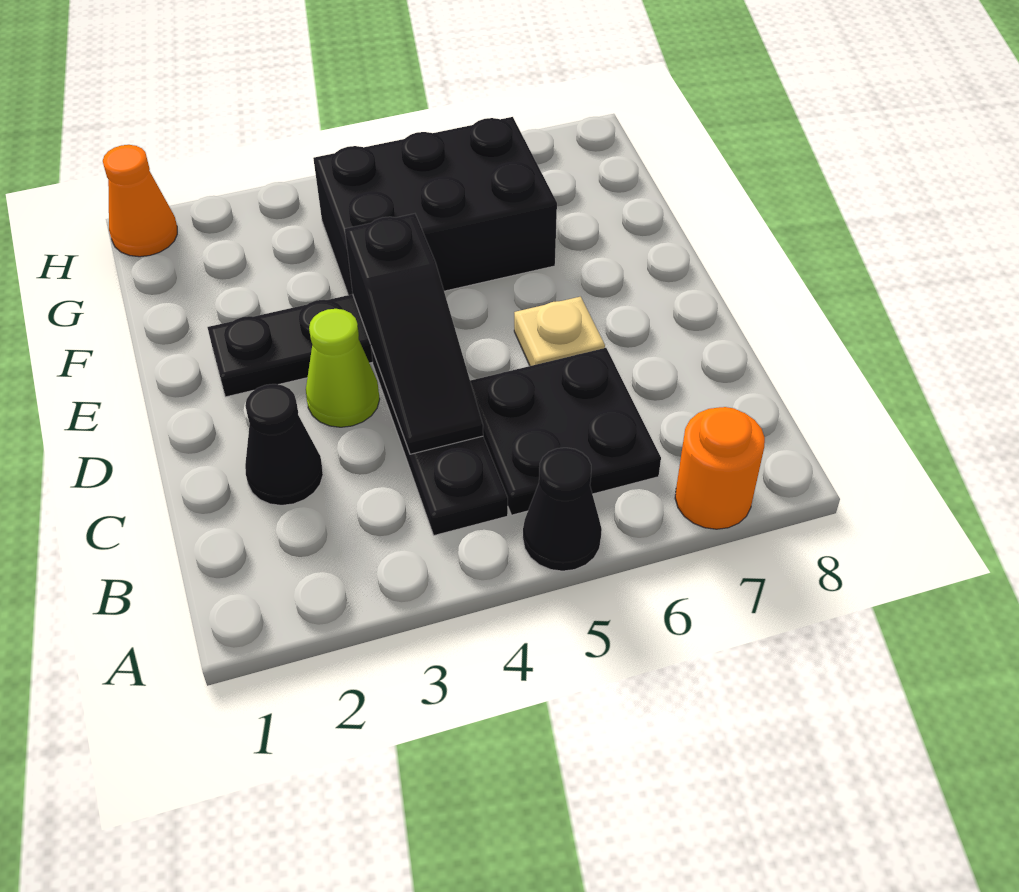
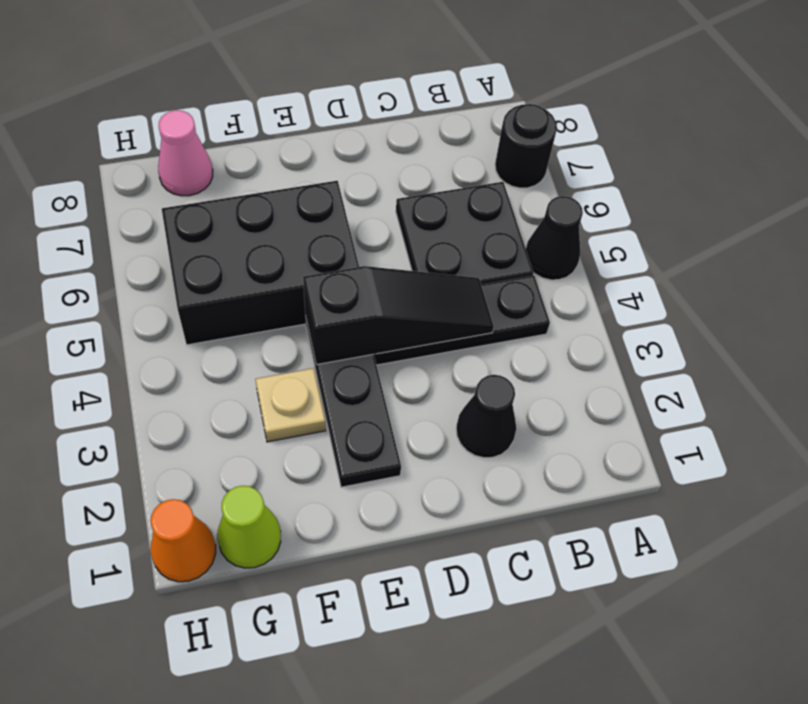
orange round brick A7 level 1 -> black round brick A7 level 1
lime cone D3 level 1 -> lime cone G1 level 1
tan plate D6 level 1 -> tan plate F3 level 1
black brick F4:G6 level 1 -> black brick E5:G6 level 1
none -> pink cone G8 level 1

